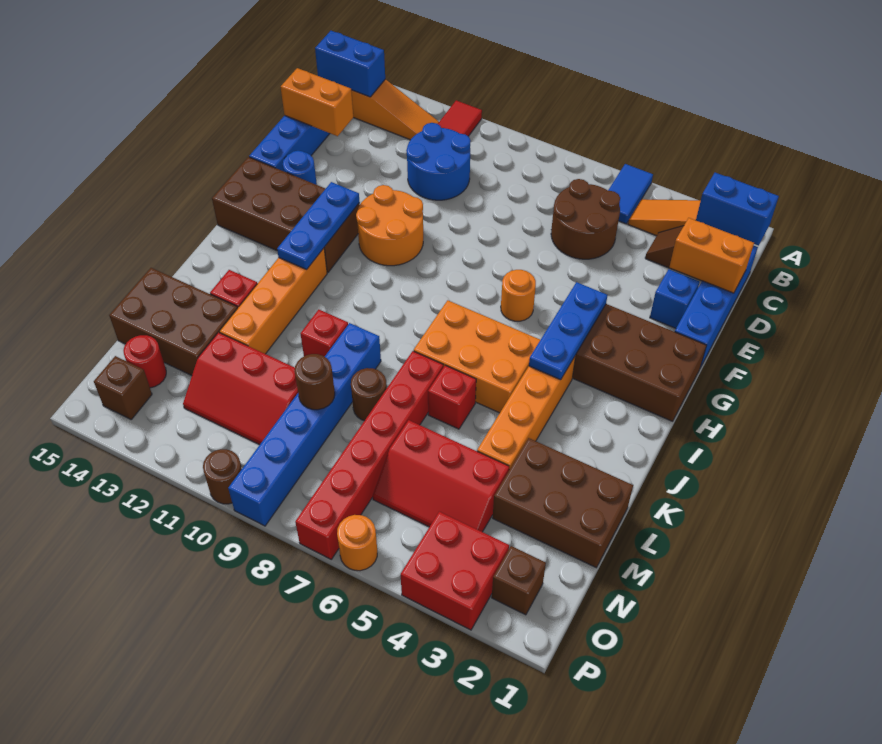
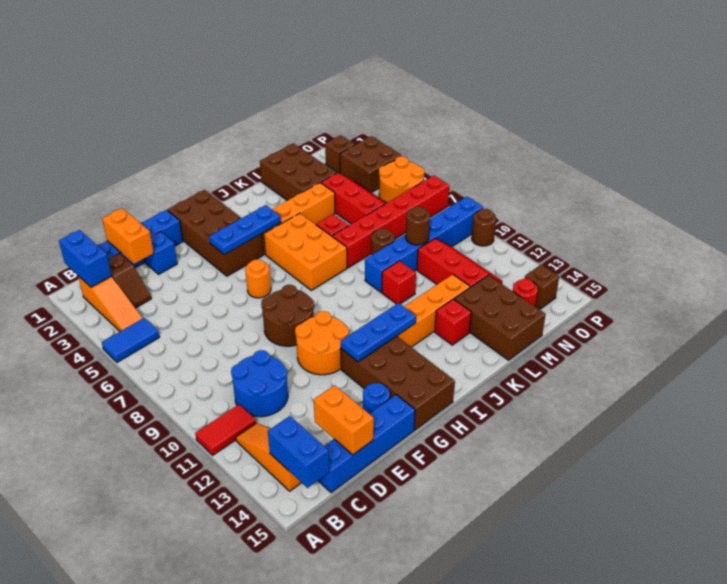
brown round brick C5:D6 level 1 -> brown round brick F8:G9 level 1
red brick O3:P4 level 1 -> brown brick O3:P4 level 1
orange round brick P6 level 1 -> orange round brick O5:P6 level 1

